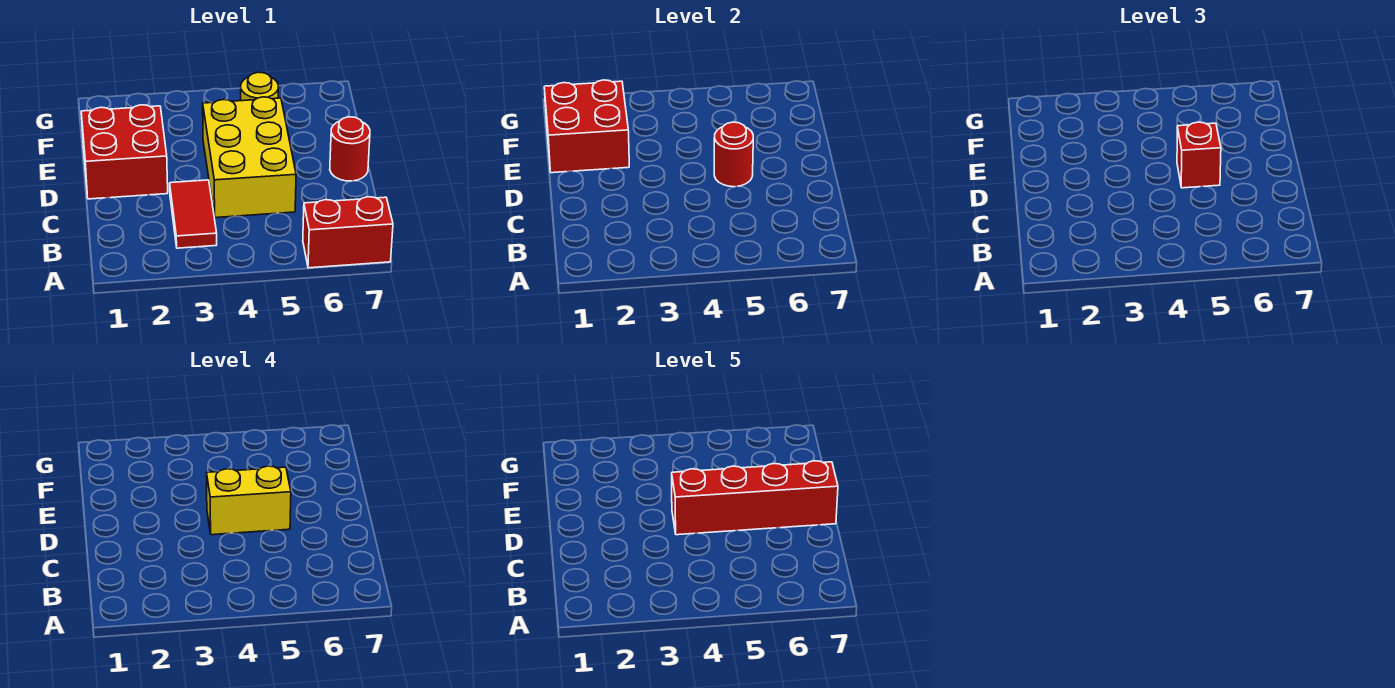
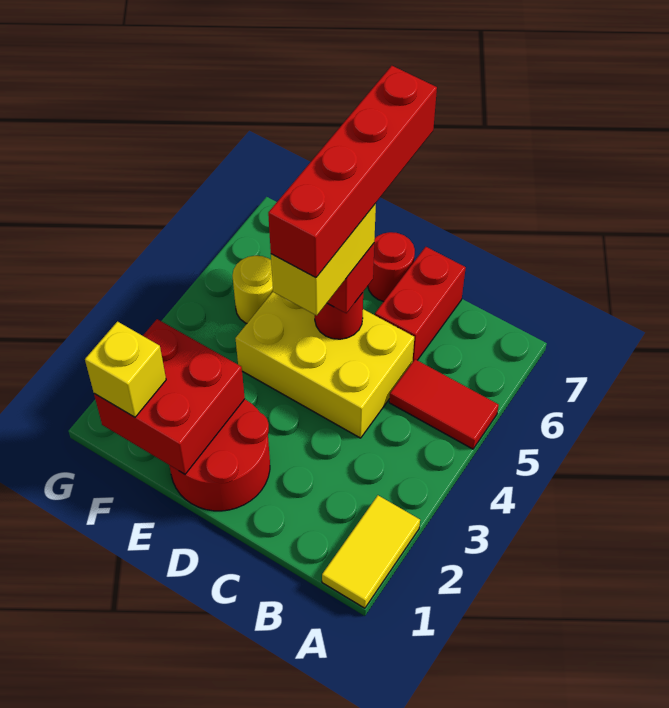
none -> yellow tile A1:A2 level 1
red brick A6:A7 level 1 -> red brick C6:C7 level 1
red tile B3:C3 level 1 -> red tile A5:B5 level 1
red brick D1:E2 level 1 -> red round brick D1:E2 level 1
none -> yellow brick F1 level 3

